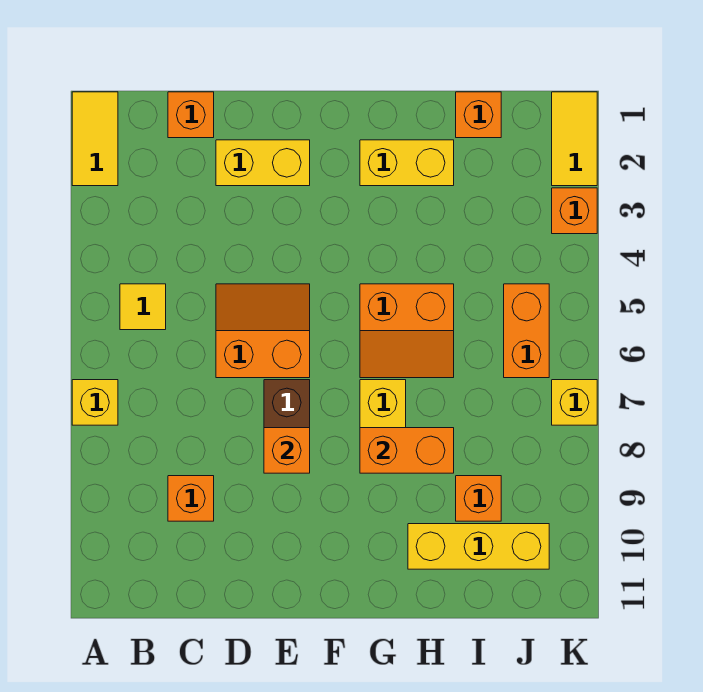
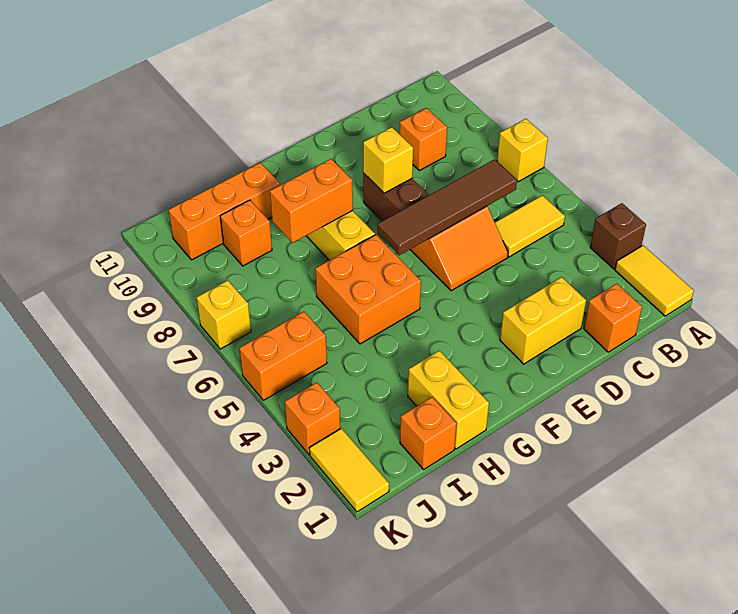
none -> brown brick A3 level 1
yellow tile B5 level 1 -> yellow tile B5:C5 level 1
none -> brown tile C6:F6 level 2
orange brick E8 level 2 -> yellow brick E8 level 2
yellow brick G2:H2 level 1 -> yellow brick H1:H2 level 1
orange slope G5:H6 level 1 top 5 -> orange brick G5:H6 level 1
yellow brick H10:J10 level 1 -> orange brick H10:J10 level 1
orange brick J5:J6 level 1 -> orange brick J5:K5 level 1

